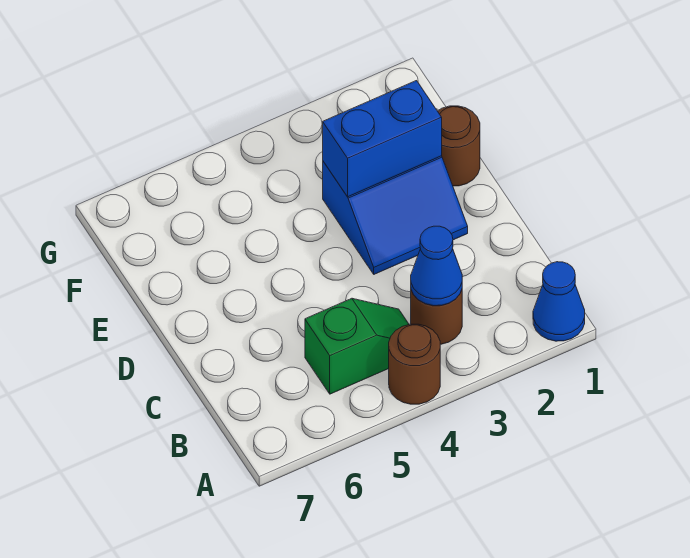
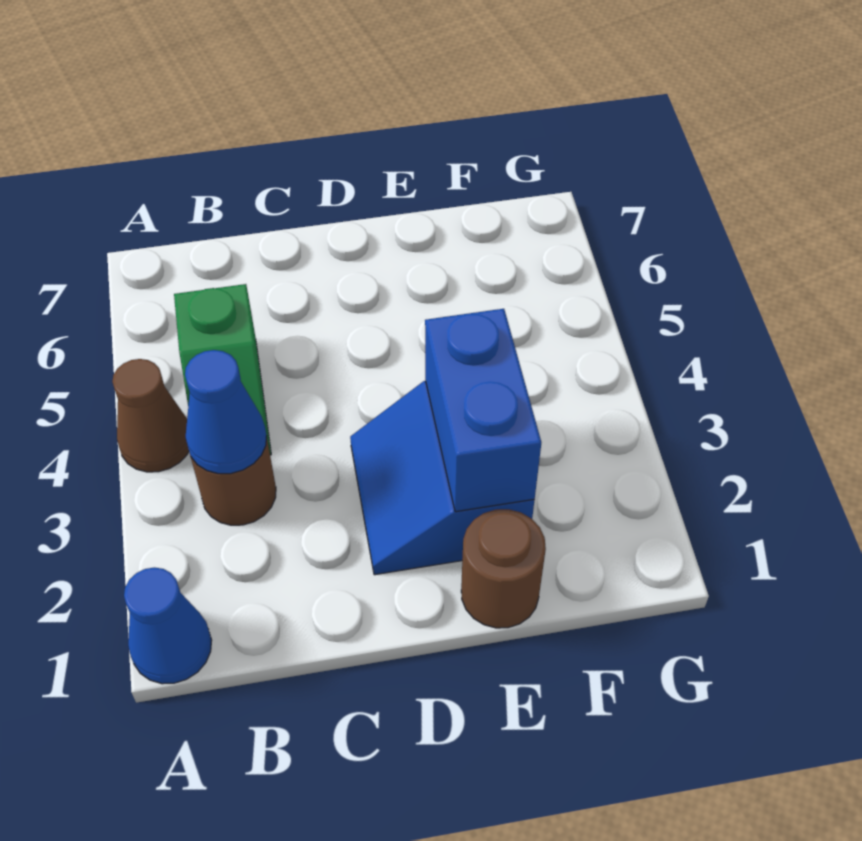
brown round brick A4 level 1 -> brown cone A4 level 1

